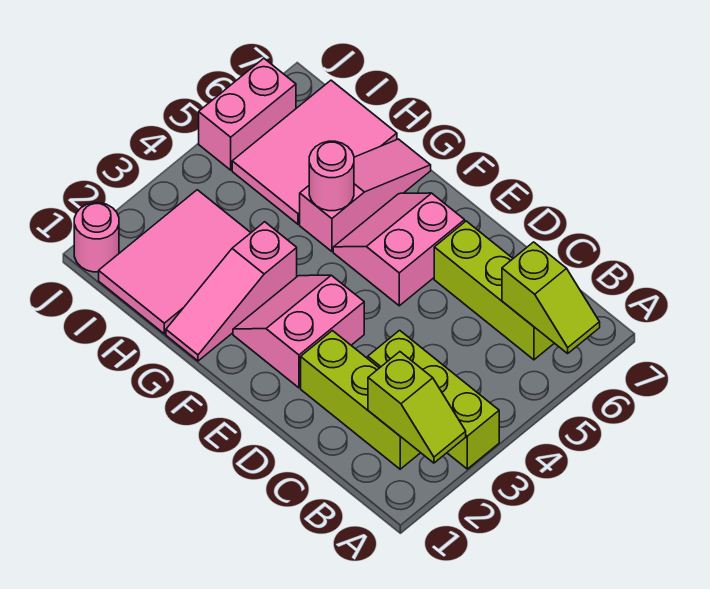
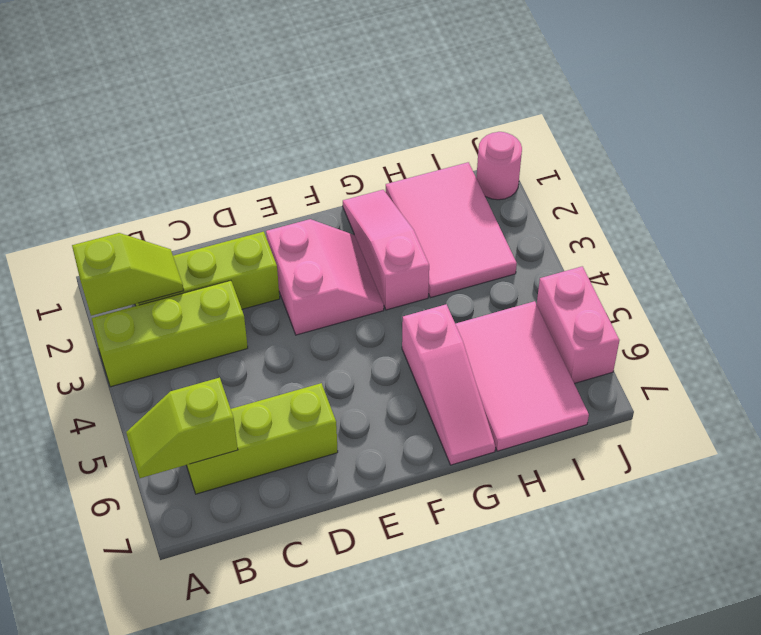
lime slope A2:B2 level 2 top B -> lime slope A2:B2 level 2 top A
pink slope E5:F6 level 1 top E -> none
pink round brick G5 level 2 -> none

